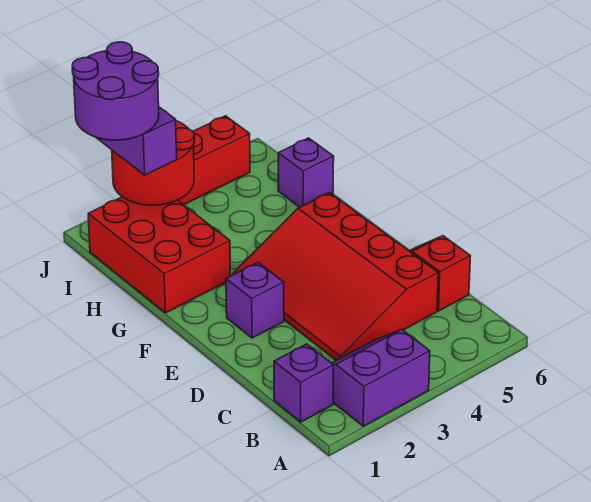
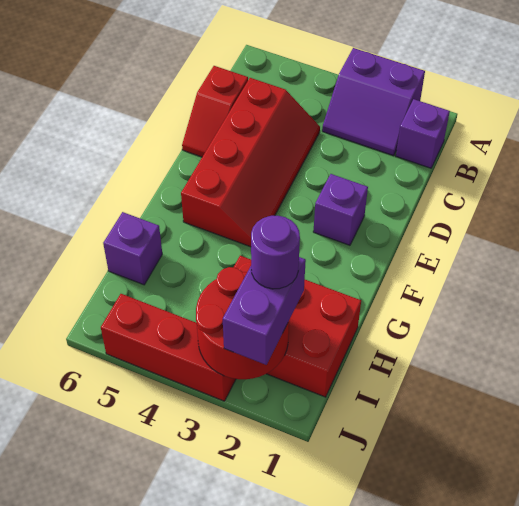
red slope C3:F5 level 1 top 5 -> red slope C4:F5 level 1 top 5
red brick G1:I2 level 1 -> red brick H1:I3 level 1
purple round brick I1:J2 level 4 -> purple round brick I2 level 4

